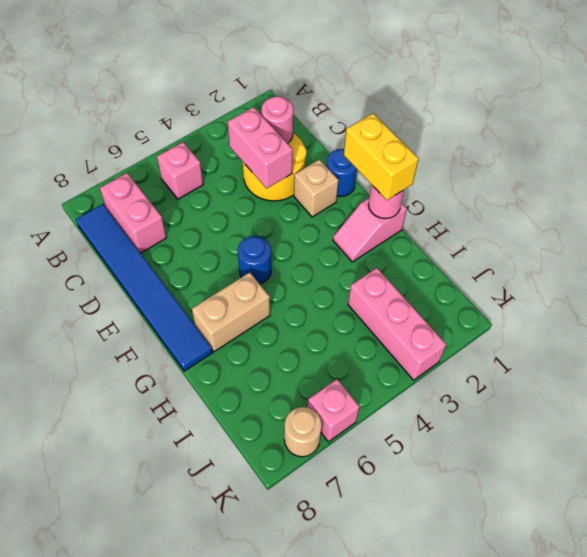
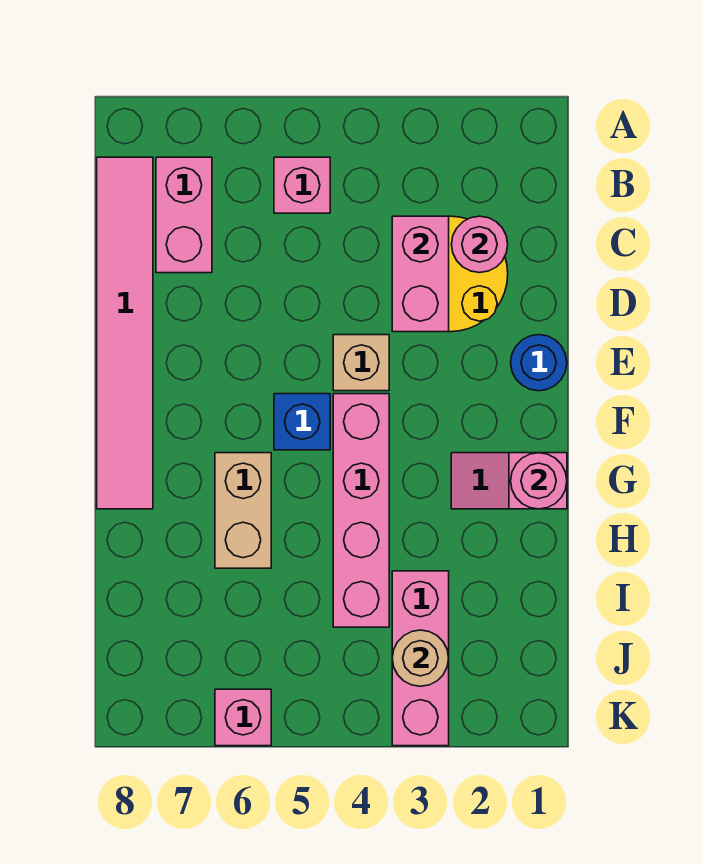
blue tile B8:G8 level 1 -> pink tile B8:G8 level 1
tan brick E2 level 1 -> tan brick E4 level 1
yellow brick F1:G1 level 3 -> none
none -> pink brick F4:I4 level 1
blue round brick F5 level 1 -> blue brick F5 level 1
tan brick G6:G7 level 1 -> tan brick G6:H6 level 1
tan round brick K7 level 1 -> tan round brick J3 level 2

